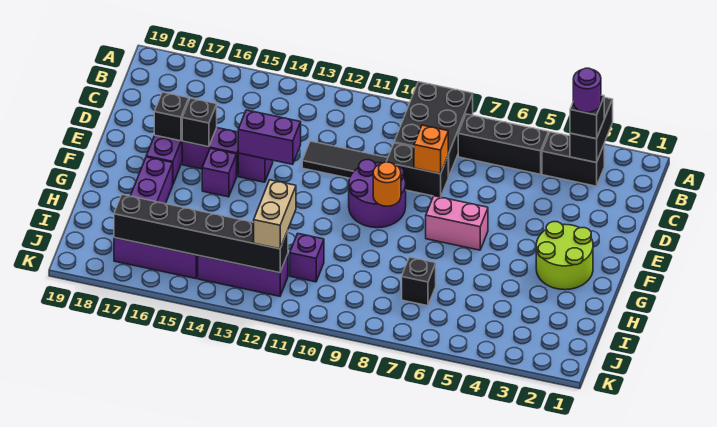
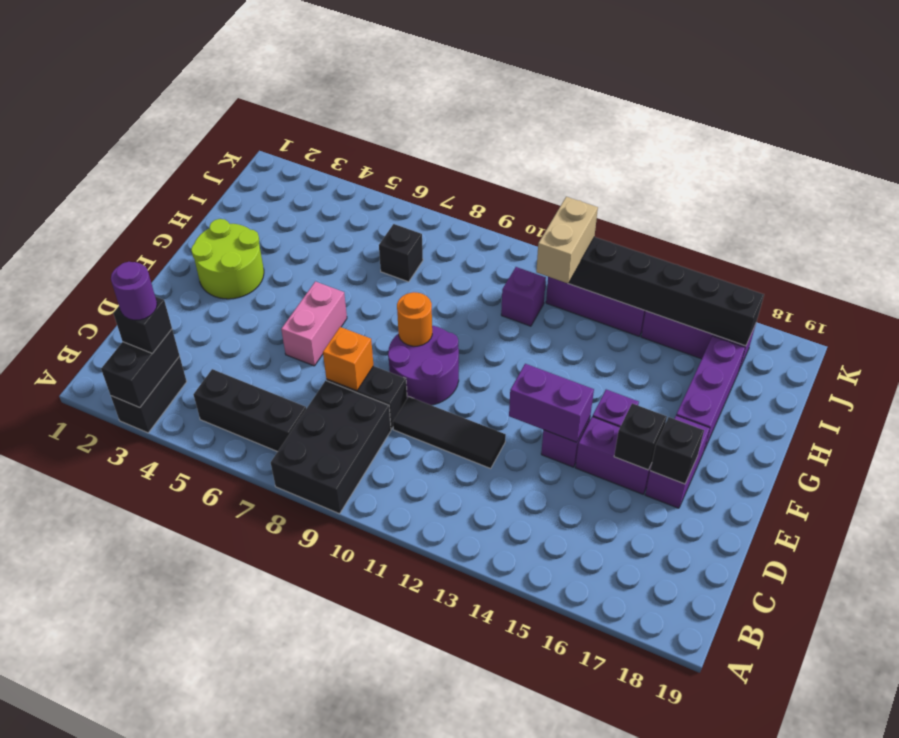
black brick B3:B4 level 1 -> black brick A3:B3 level 1
pink brick F6:F7 level 1 -> pink brick E6:F6 level 1

